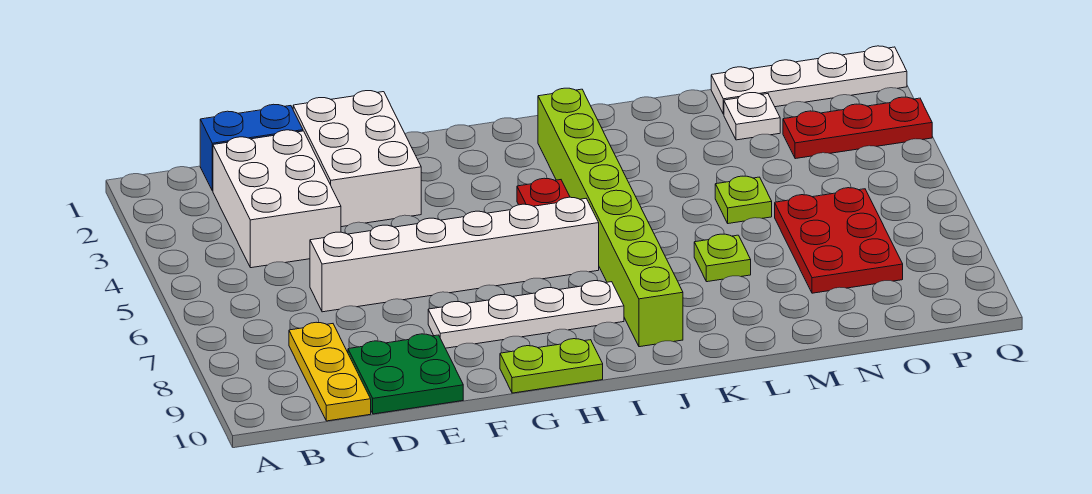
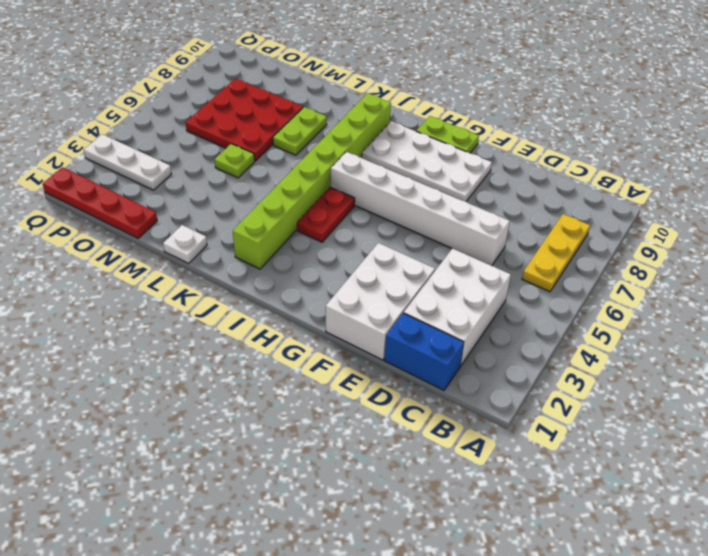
yellow plate C8:C10 level 1 -> yellow plate B6:B8 level 1
green plate D9:E10 level 1 -> none
white plate F8:I8 level 1 -> white plate F8:I9 level 1
lime plate L7 level 1 -> lime plate L7:L8 level 1
white plate N1:Q1 level 1 -> red plate N1:Q1 level 1
white plate N2 level 1 -> white plate L1 level 1
red plate N6:O8 level 1 -> red plate M6:O8 level 1
red plate O3:Q3 level 1 -> white plate O3:Q3 level 1

